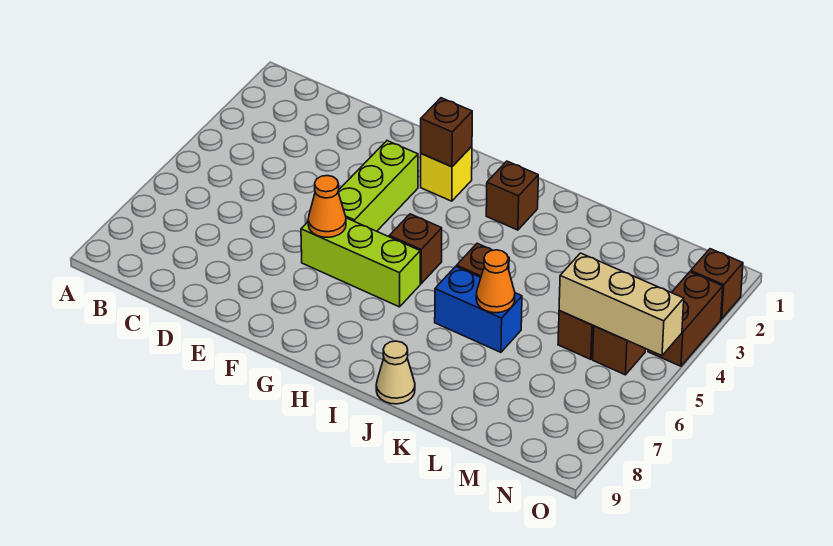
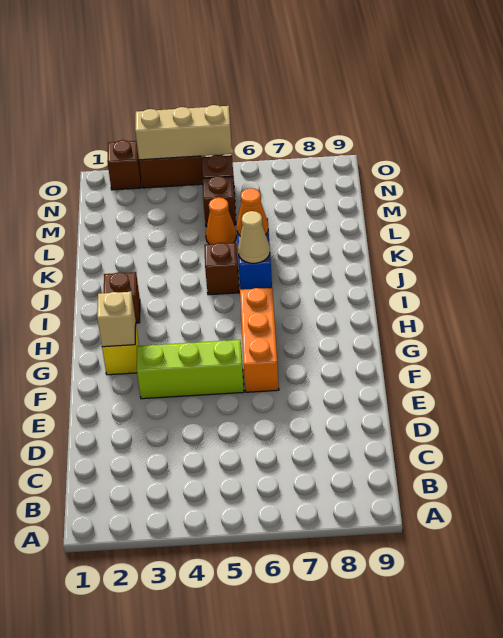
lime brick F6:H6 level 1 -> orange brick F6:H6 level 1
orange cone F6 level 2 -> orange cone L5 level 1
brown brick G2 level 2 -> tan brick G2 level 2
brown brick H5 level 1 -> none
tan cone J9 level 1 -> tan cone J6 level 2
tan brick M5:O5 level 2 -> tan brick O3:O5 level 2

